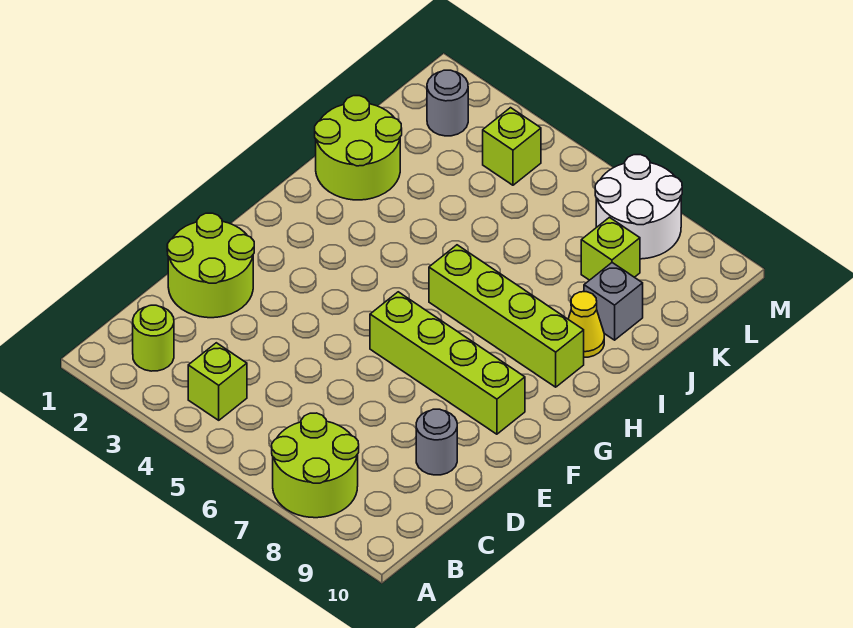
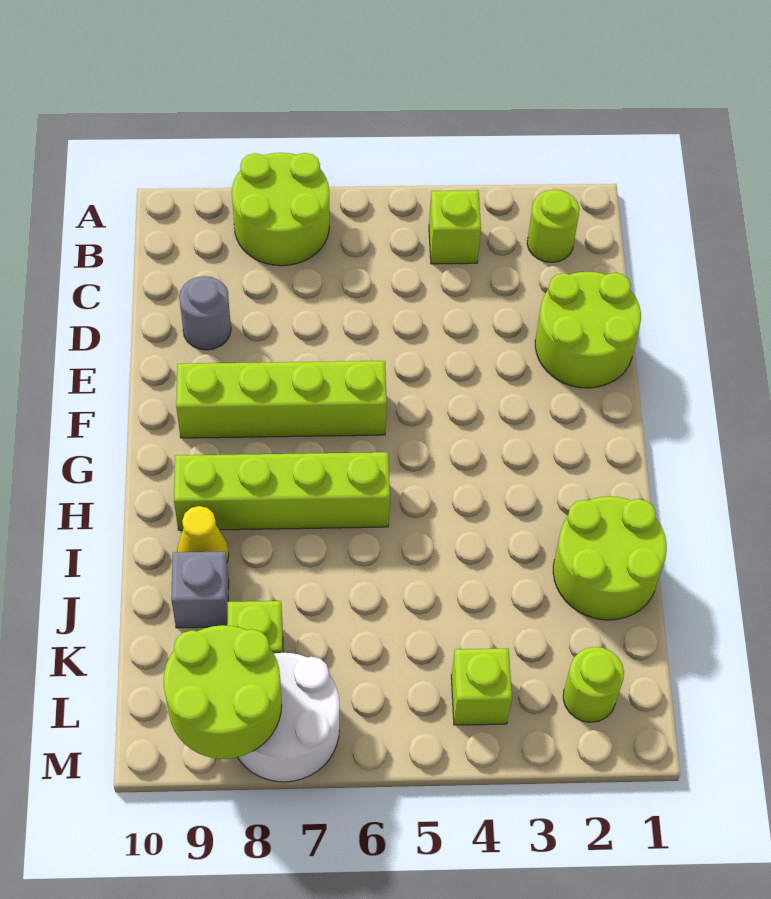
grey round brick L2 level 1 -> lime round brick L2 level 1
none -> lime round brick L8:M9 level 2

